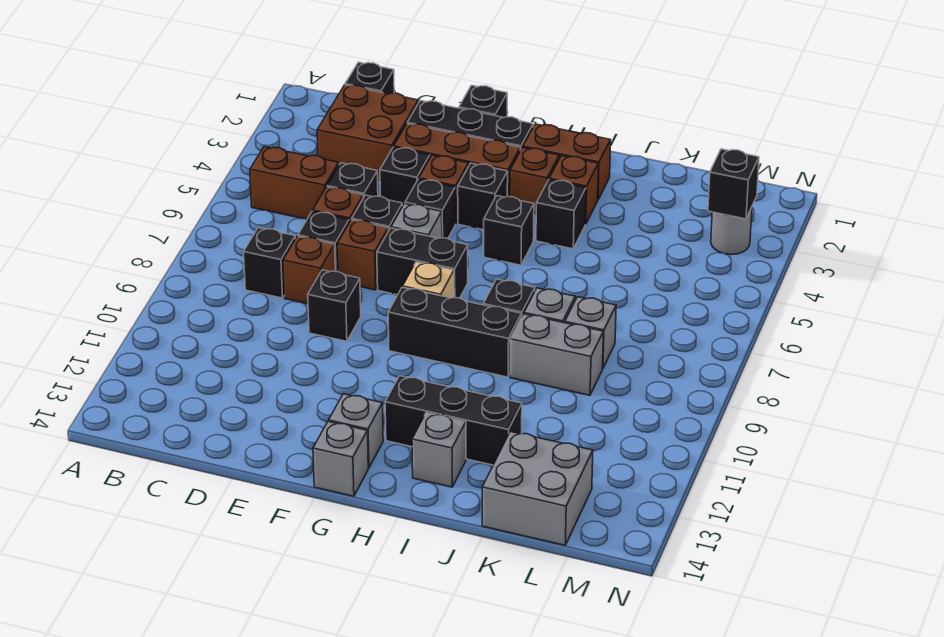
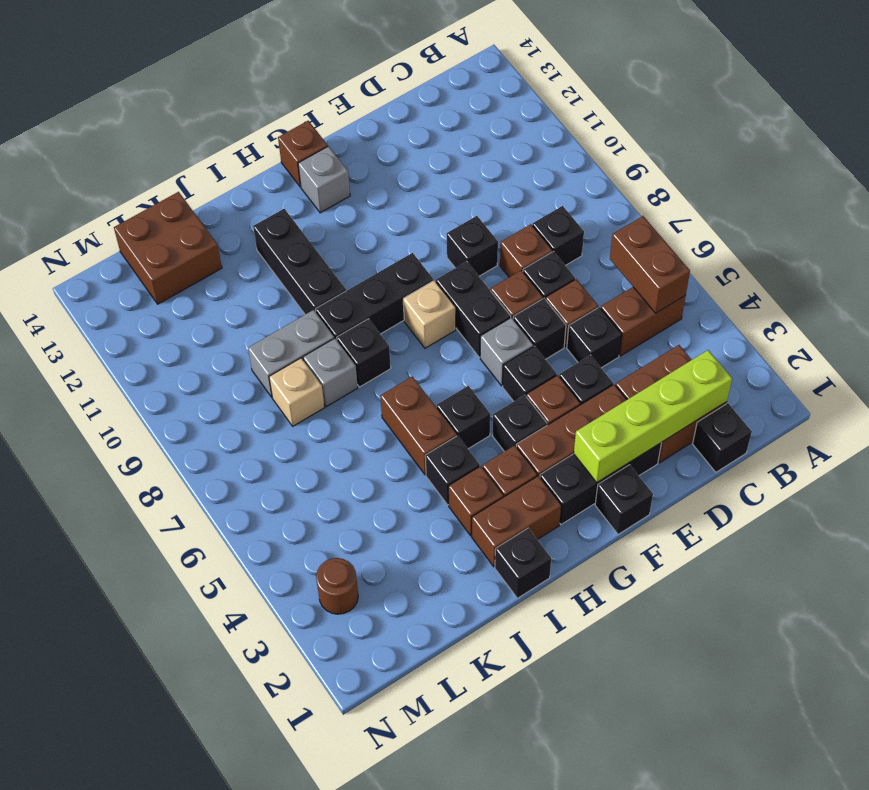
none -> brown brick B5:B6 level 2
none -> lime brick C2:F2 level 2
black brick F7:G7 level 1 -> black brick F7:F8 level 1
grey brick G14 level 1 -> brown brick G14 level 1
black brick H12:J12 level 1 -> black brick I10:I12 level 1
none -> brown brick I5:I6 level 1
grey brick I13 level 1 -> none
grey brick K8 level 1 -> tan brick K8 level 1
grey brick K13:L14 level 1 -> brown brick K13:L14 level 1
grey round brick M3 level 1 -> brown round brick M3 level 1
black brick M3 level 2 -> black brick I1 level 1

